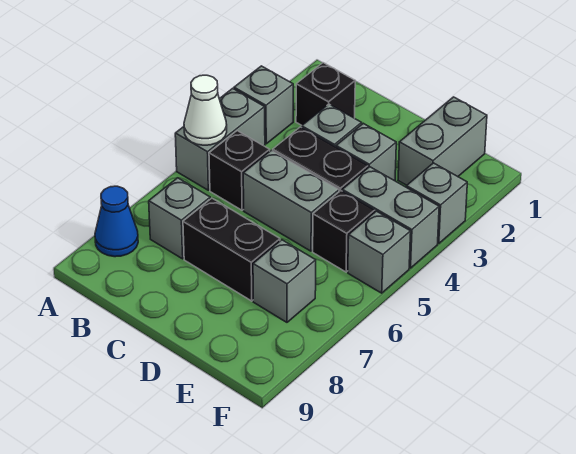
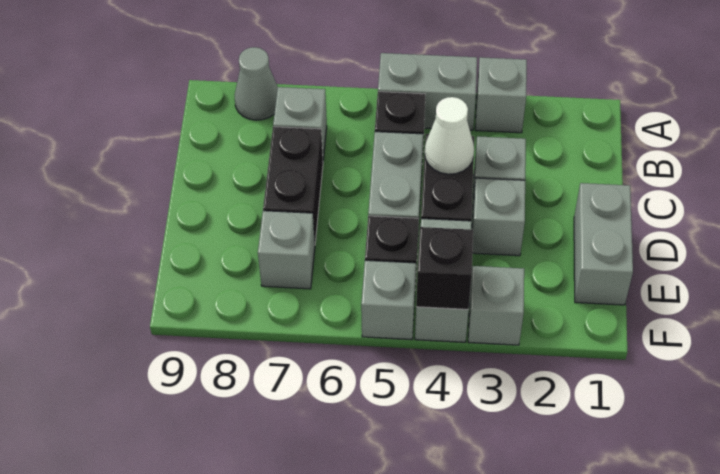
white cone A5 level 2 -> white cone C4 level 2
blue cone A8 level 1 -> grey cone A8 level 1
black brick B2 level 1 -> black brick F4 level 2
grey brick E1:E2 level 1 -> grey brick D1:E1 level 1

